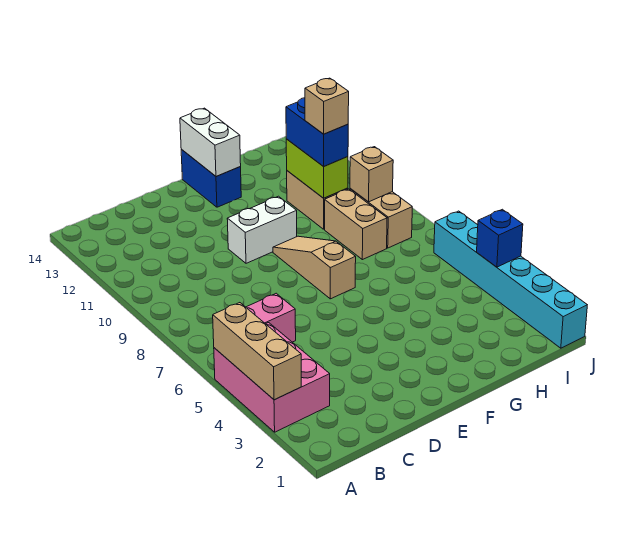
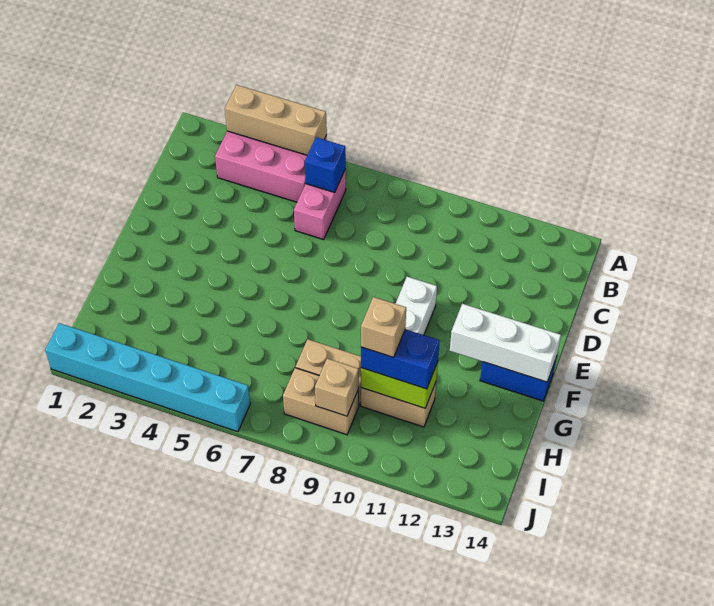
tan slope F7:F9 level 1 top 7 -> none
white brick F13:F14 level 2 -> white brick F12:F14 level 2
blue brick J4 level 2 -> blue brick B6 level 2

